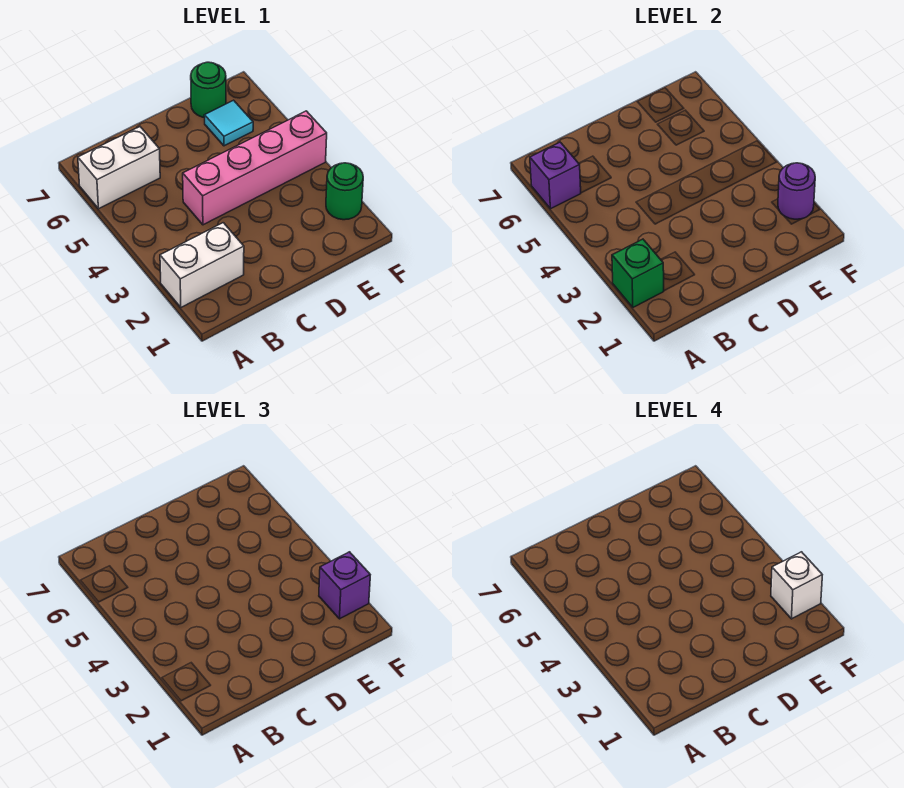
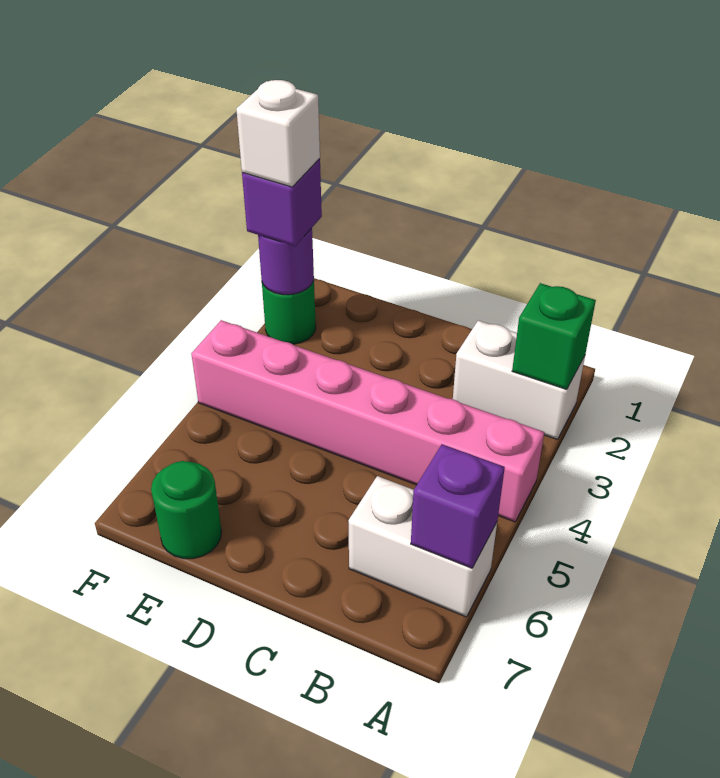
pink brick C4:F4 level 1 -> pink brick A4:F4 level 1
cyan tile E6 level 1 -> none

